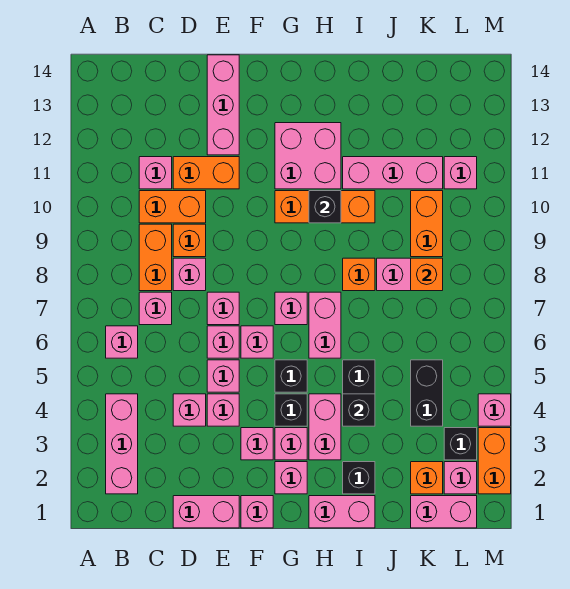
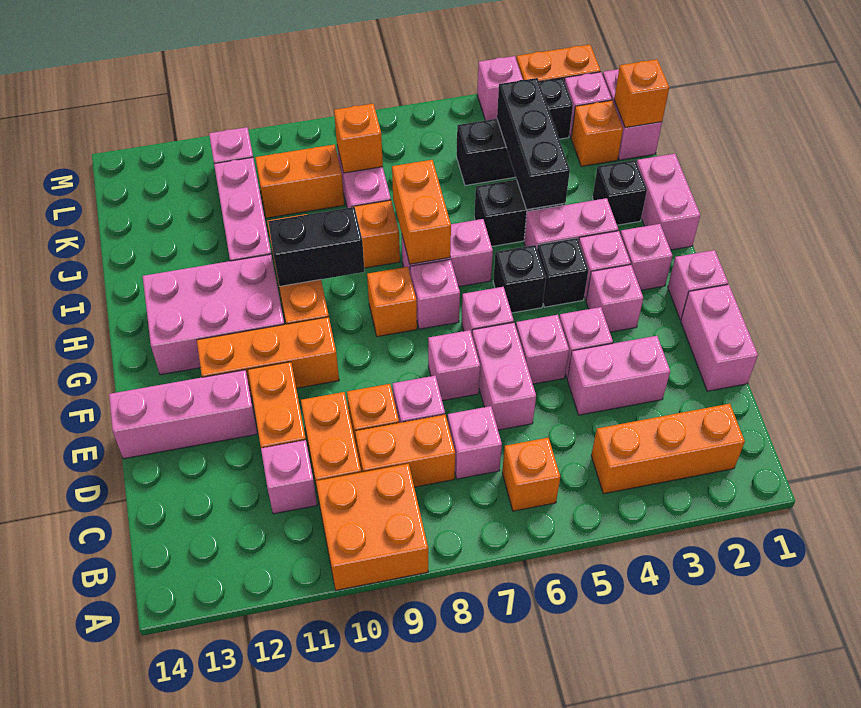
none -> orange brick A9:B10 level 1
pink brick B2:B4 level 1 -> orange brick B2:B4 level 1
pink brick B6 level 1 -> orange brick B6 level 1
pink brick D4 level 1 -> pink brick D3:D4 level 1
pink brick E6 level 1 -> pink brick D6:E6 level 1
none -> orange brick F10:F12 level 1
none -> orange brick G8 level 1
pink brick G11:H12 level 1 -> pink brick G11:H13 level 1
none -> orange brick H7:I7 level 2
black brick H10 level 2 -> black brick H9:H10 level 2
black brick I4 level 2 -> black brick I4:K4 level 2
none -> orange brick K1 level 2

